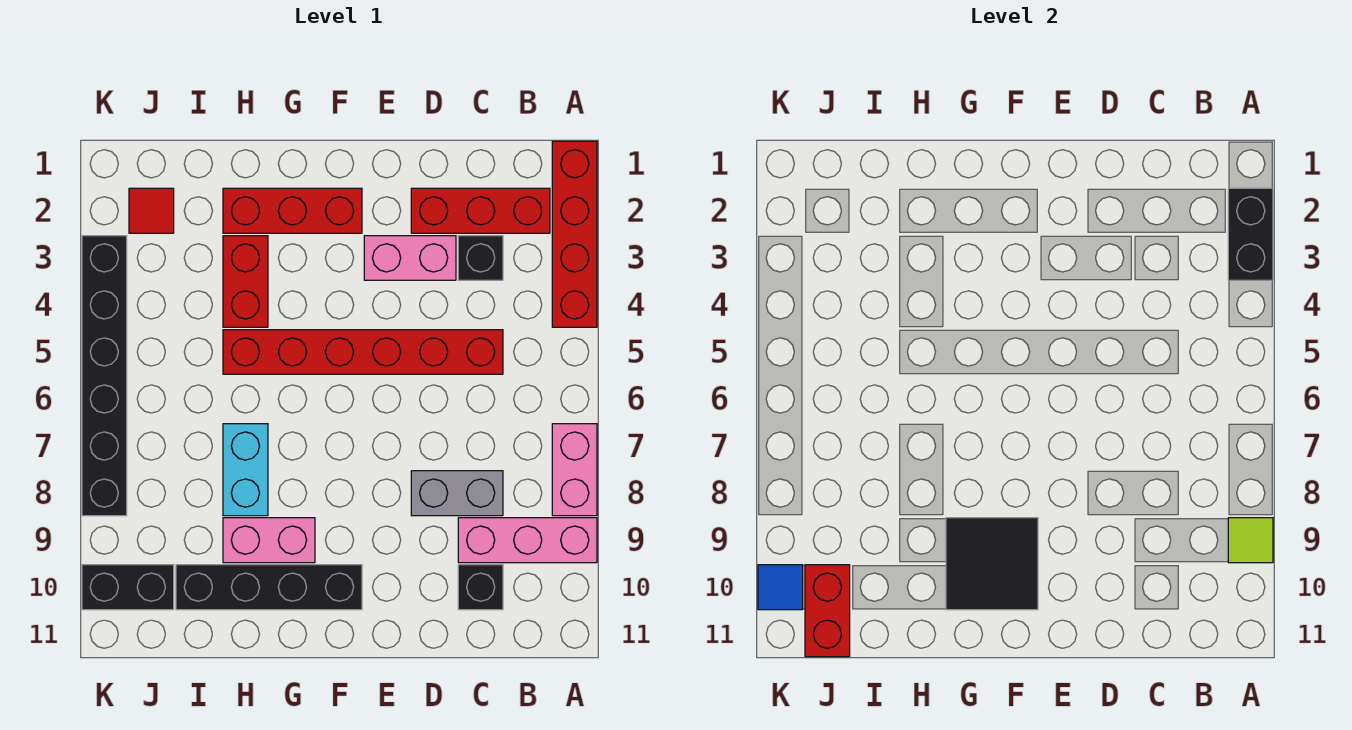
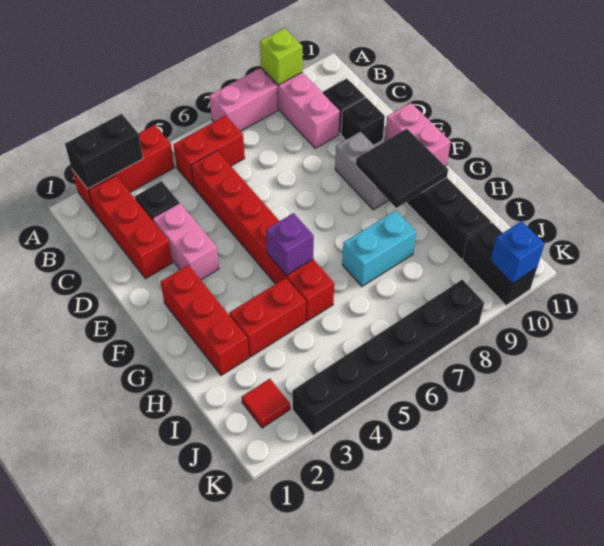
red brick A1:A4 level 1 -> red brick A2:A4 level 1
lime tile A9 level 2 -> lime brick A9 level 2
grey brick C8:D8 level 1 -> grey brick E9:F9 level 1
none -> black brick D10 level 1
none -> purple brick G5 level 2
pink brick G9:H9 level 1 -> pink brick E11:F11 level 1
red brick J10:J11 level 2 -> red brick B5:B6 level 1
blue tile K10 level 2 -> blue brick K10 level 2

